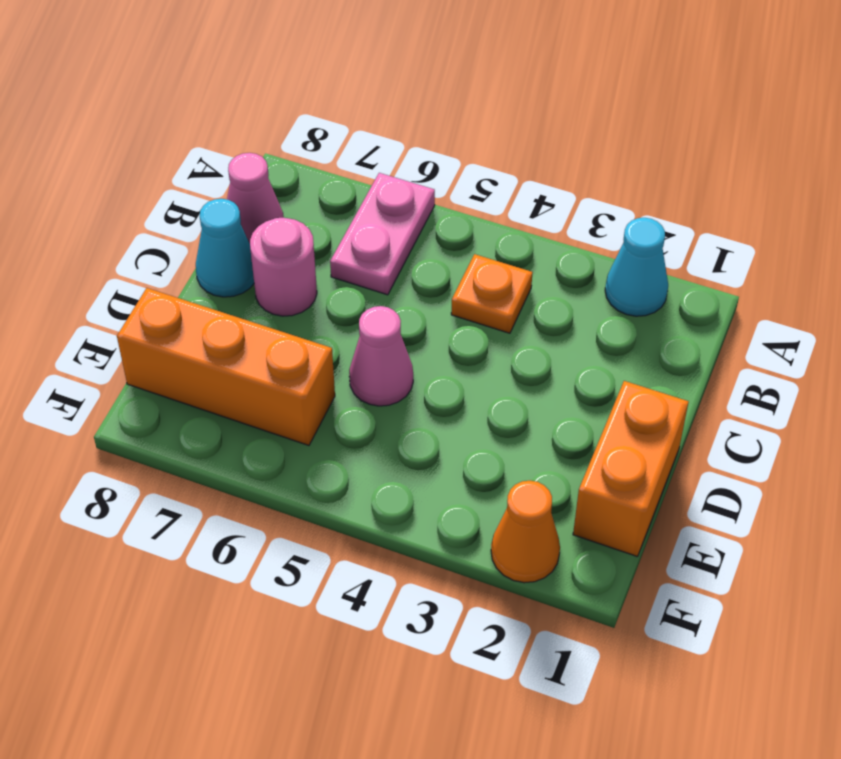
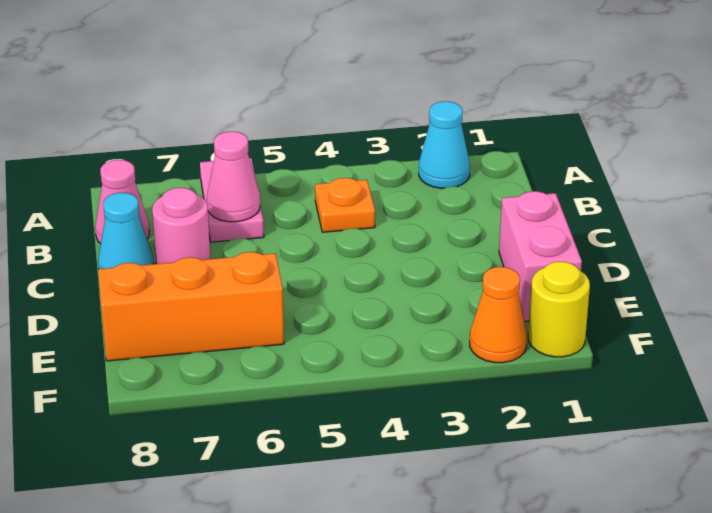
orange brick D1:E1 level 1 -> pink brick D1:E1 level 1
pink cone D5 level 1 -> pink cone B6 level 2
none -> yellow round brick F1 level 1

